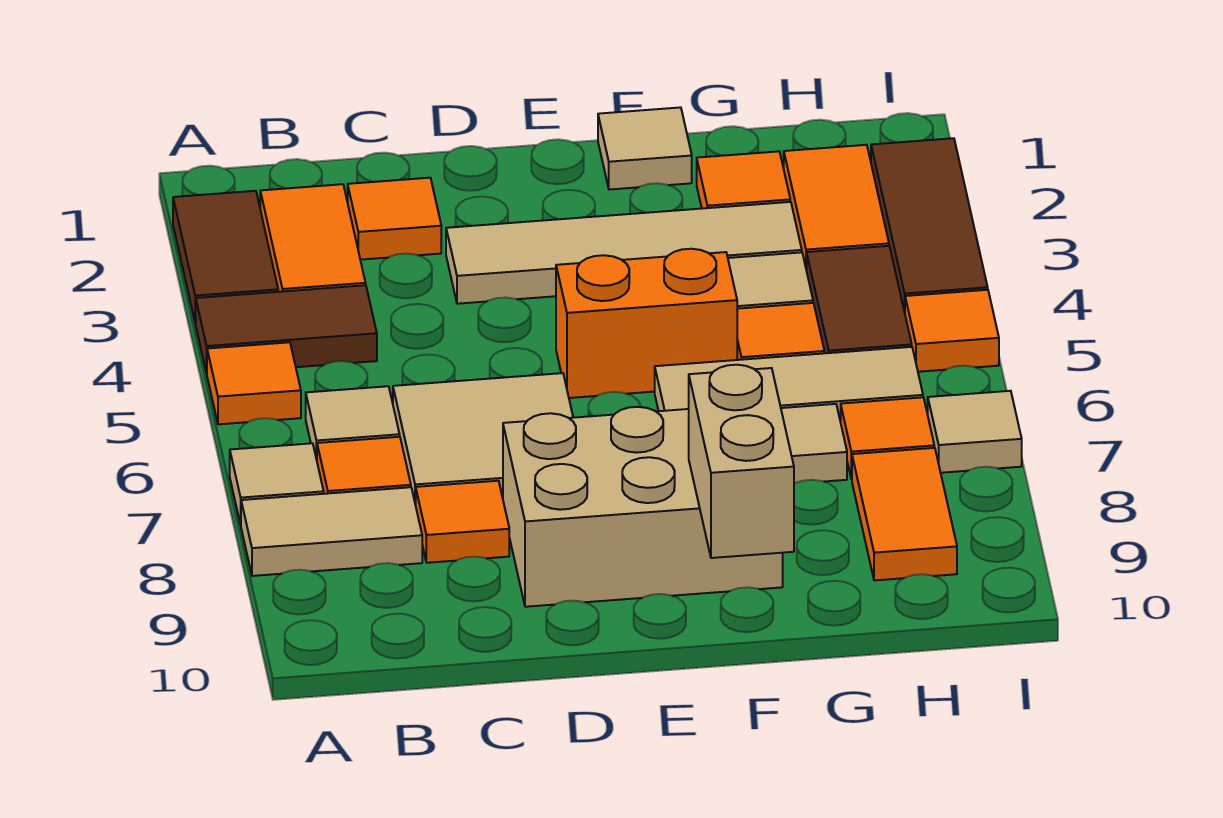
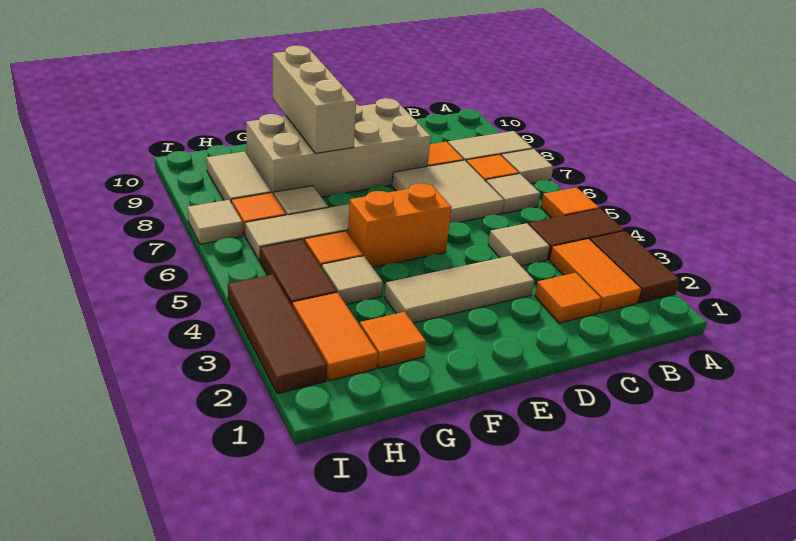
tan tile D3:G3 level 1 -> tan tile D3:F3 level 1
tan brick D8:F9 level 1 -> tan brick D8:G9 level 1
tan tile F1 level 1 -> tan tile C4 level 1
tan brick F9:F10 level 2 -> tan brick F8:F10 level 2
orange tile H8:H9 level 1 -> tan tile H8:H9 level 1
orange tile I5 level 1 -> none

